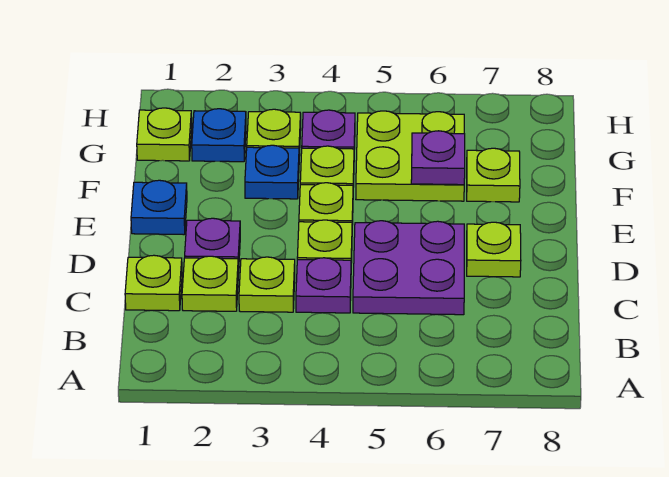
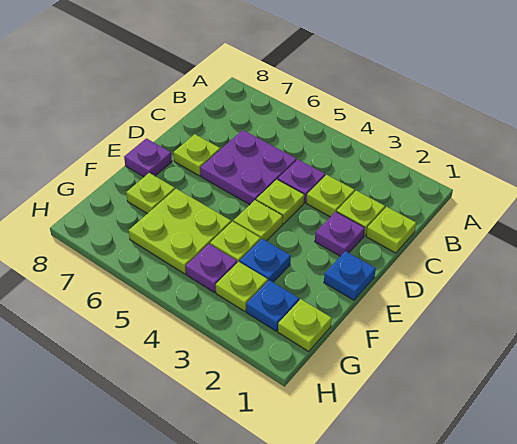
purple plate F6 level 2 -> purple plate E8 level 1

